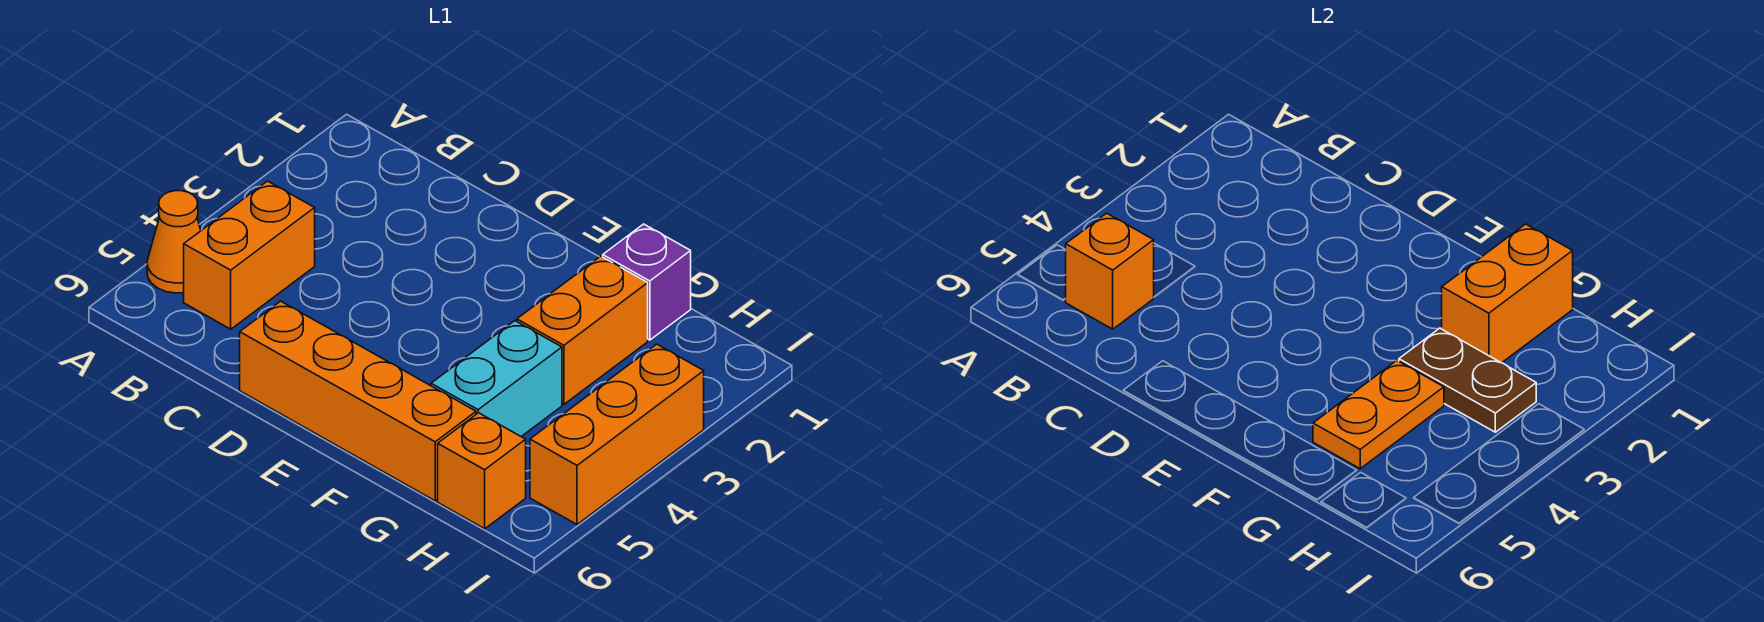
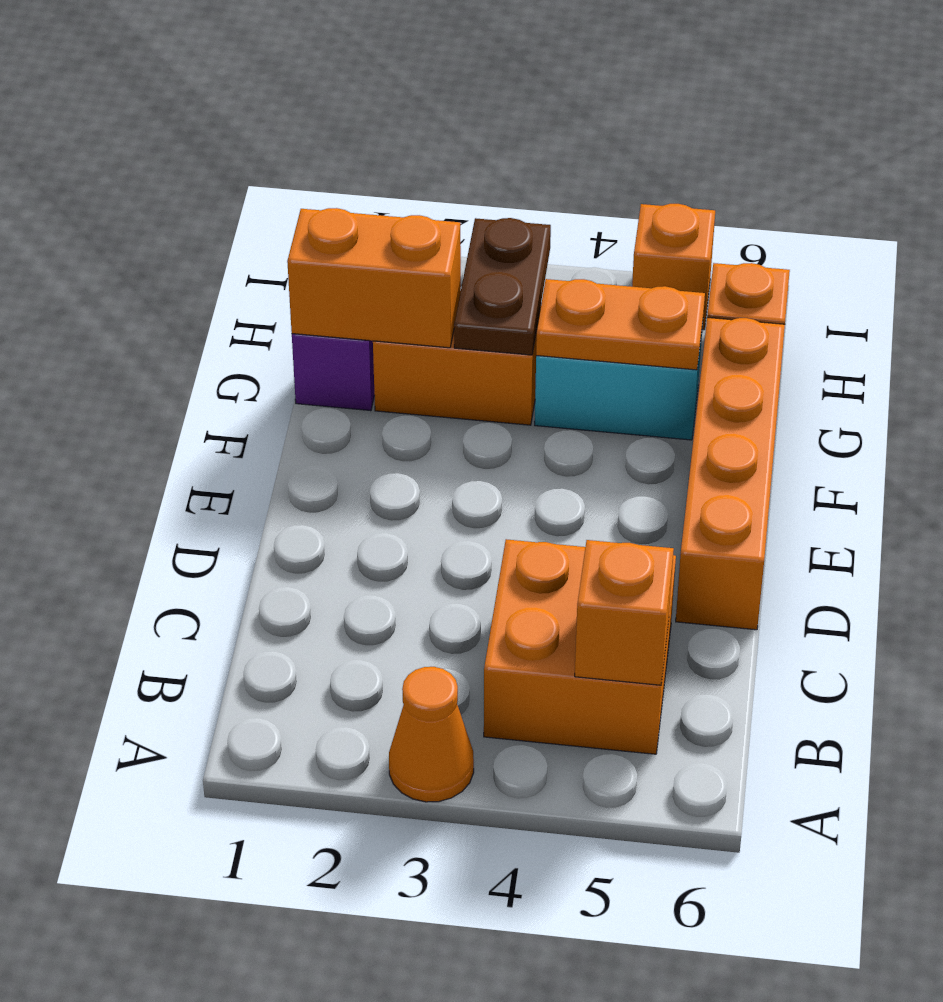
orange cone A5 level 1 -> orange cone A3 level 1
orange brick B4:B5 level 1 -> orange brick B4:C5 level 1
orange brick I3:I5 level 1 -> orange brick I5 level 1

